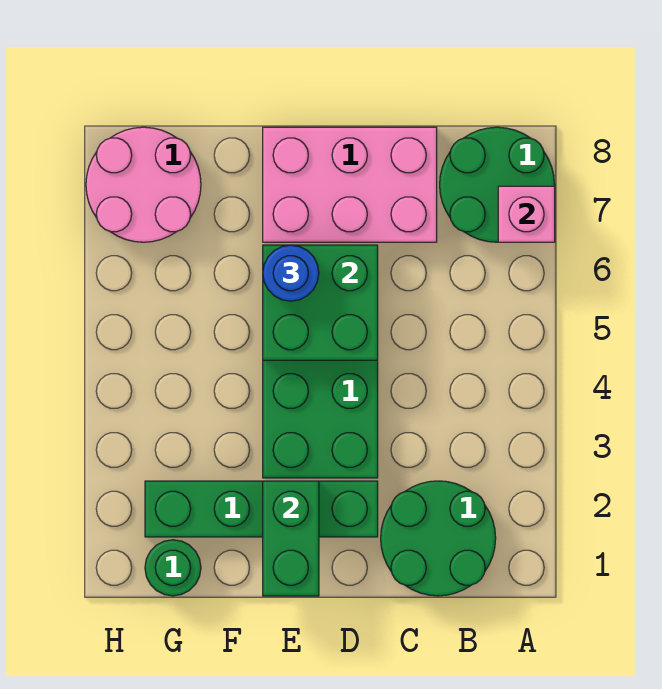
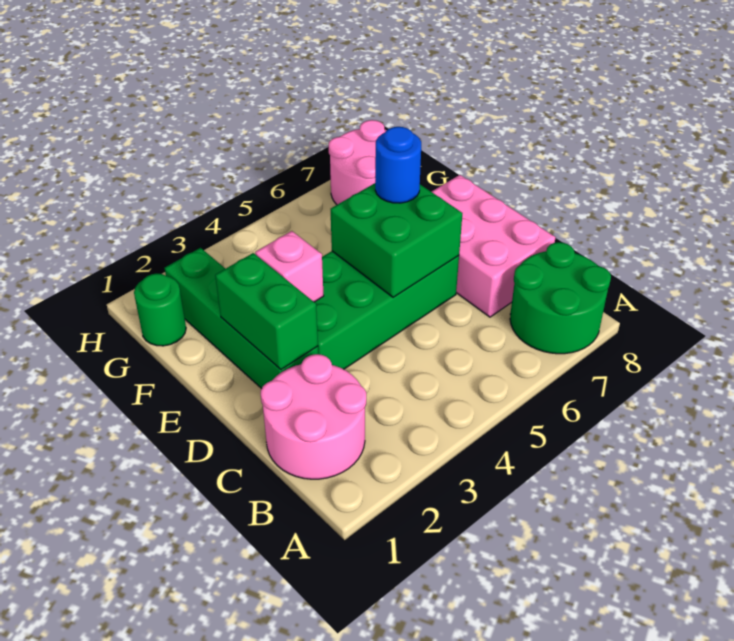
pink brick A7 level 2 -> pink brick E3 level 2
green round brick B1:C2 level 1 -> pink round brick B1:C2 level 1
green brick E1:E2 level 2 -> green brick D2:E2 level 2

